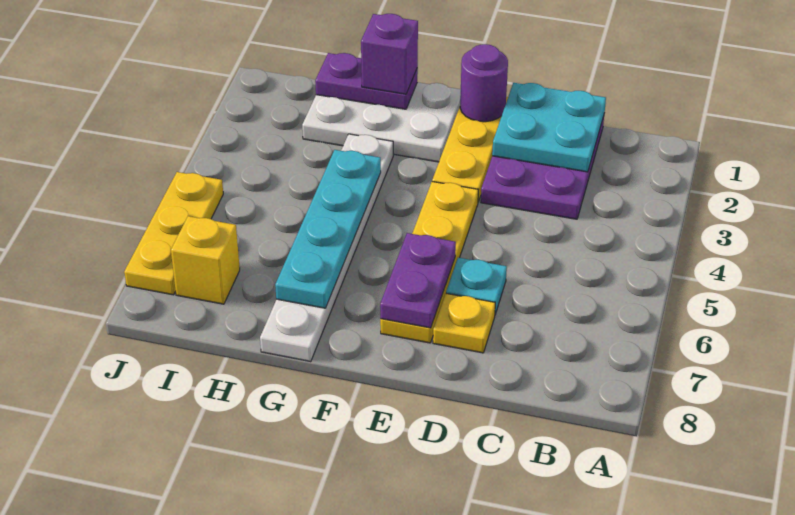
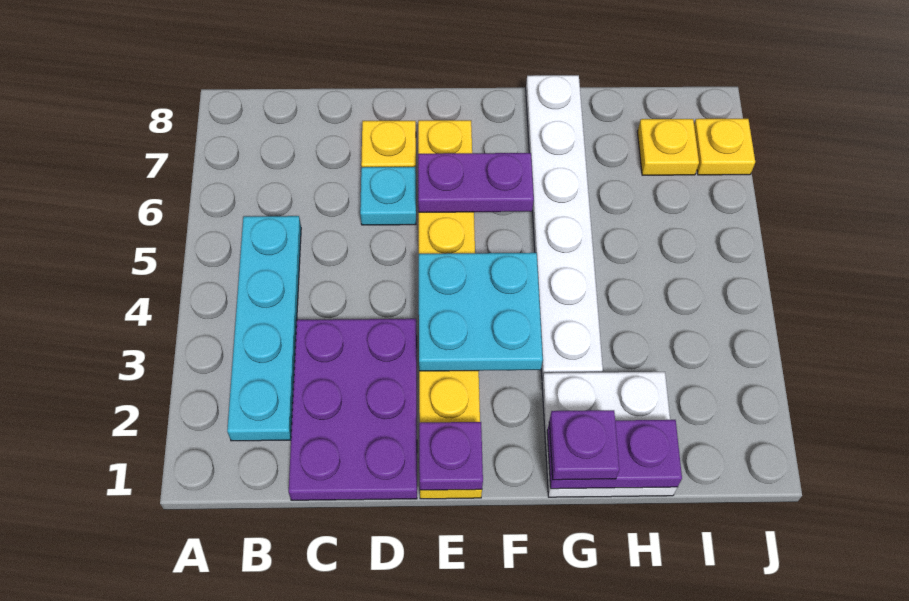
cyan plate C1:D2 level 2 -> cyan plate E3:F4 level 2
purple round brick E1 level 2 -> purple plate E1 level 2
purple plate E6:E7 level 2 -> purple plate E6:F6 level 2
white plate F1:H2 level 1 -> white plate G1:H2 level 1
purple brick G1 level 3 -> purple plate G1 level 3
cyan plate G4:G7 level 2 -> cyan plate B2:B5 level 1
yellow brick I7 level 1 -> yellow plate I7 level 1
yellow plate J5:J7 level 1 -> yellow plate J7 level 1

